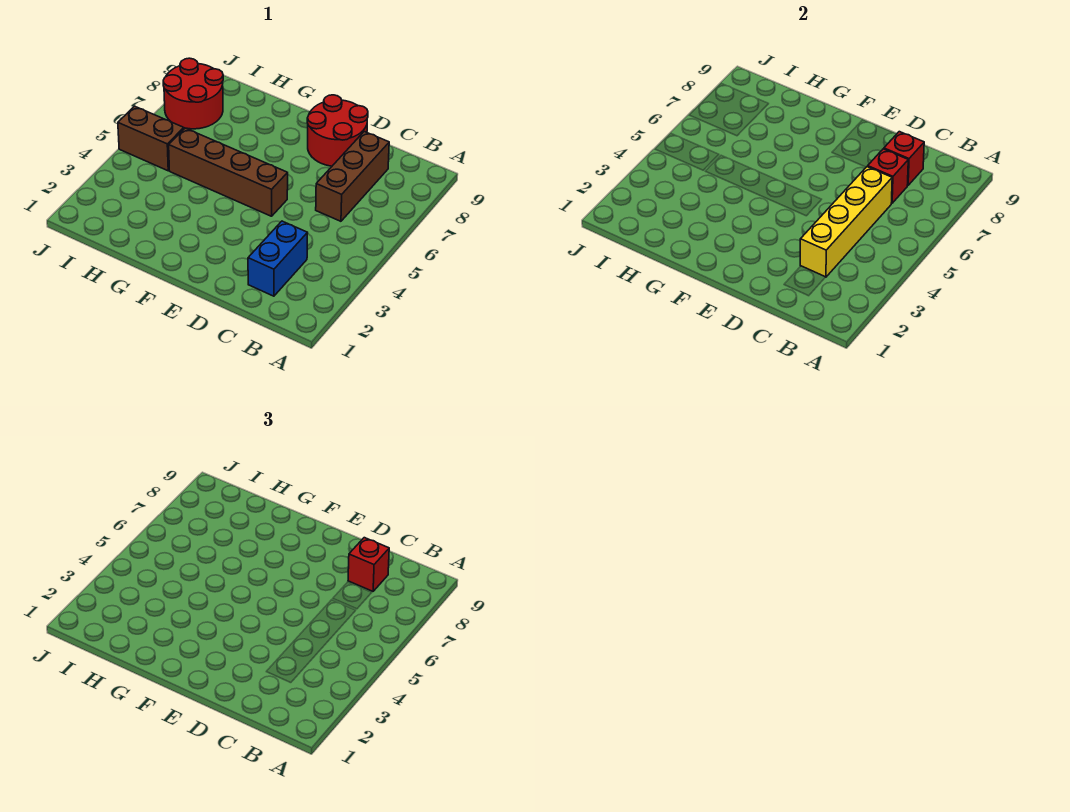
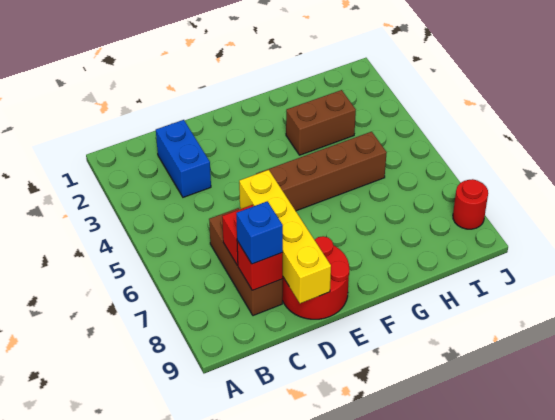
yellow brick C3:C6 level 2 -> yellow brick D6:D9 level 2
red brick C8 level 3 -> blue brick C8 level 3
brown brick I5:J5 level 1 -> brown brick G3:H3 level 1
red round brick I7:J8 level 1 -> red round brick J8 level 1

